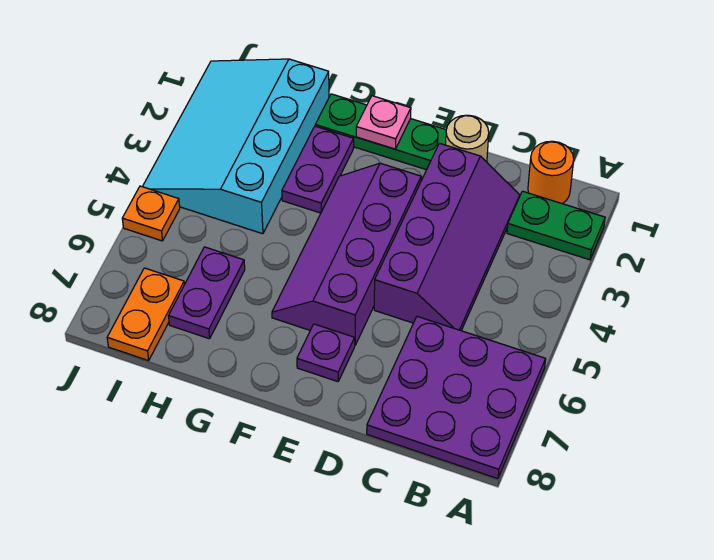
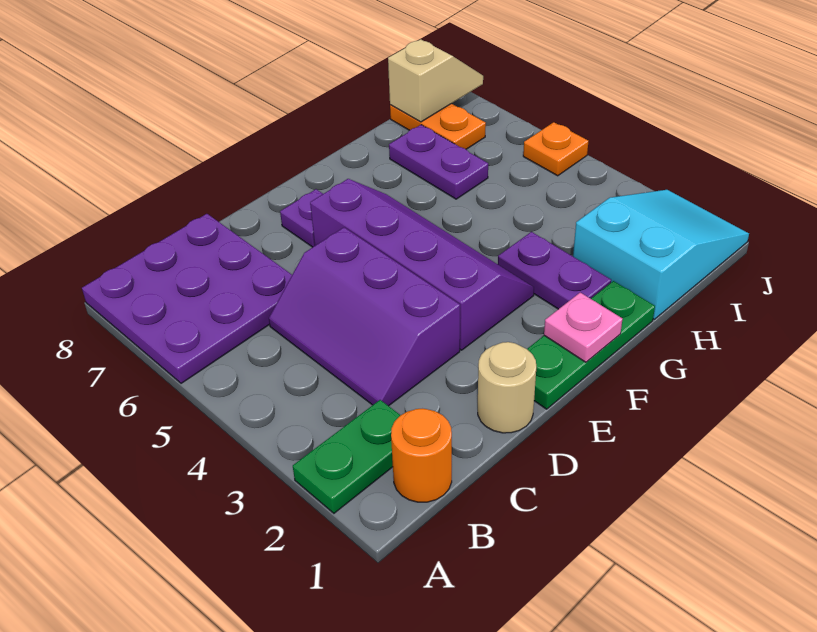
purple slope C2:D5 level 1 top D -> purple slope C3:D5 level 1 top D
cyan slope H1:J4 level 1 top H -> cyan slope H1:J2 level 1 top H
none -> tan slope I8:J8 level 2 top I

